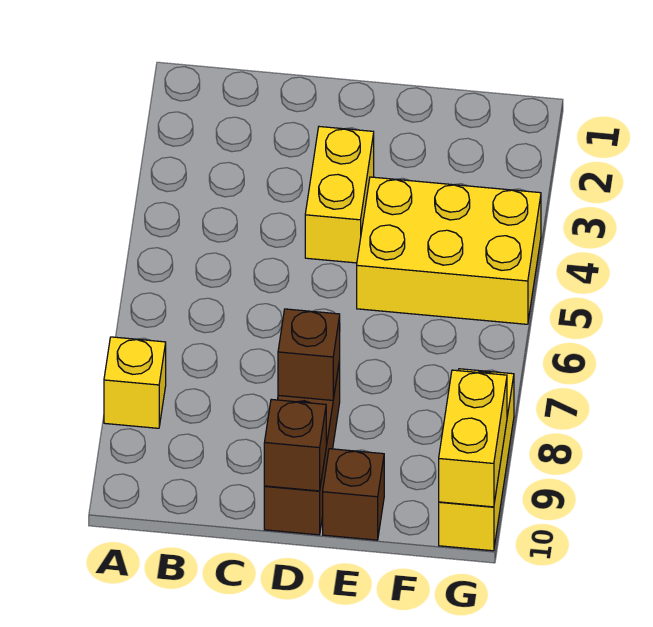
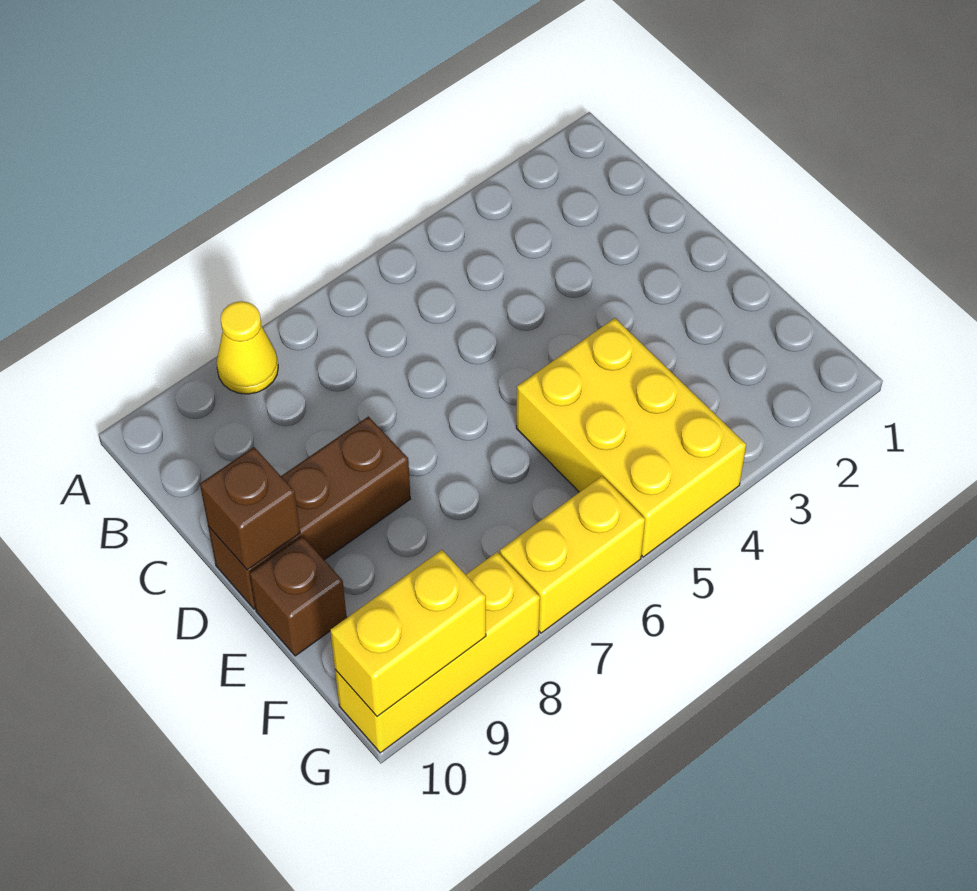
yellow brick A8 level 1 -> yellow cone A8 level 1
yellow brick D3:D4 level 1 -> yellow brick G6:G7 level 1
brown brick D8 level 2 -> none

